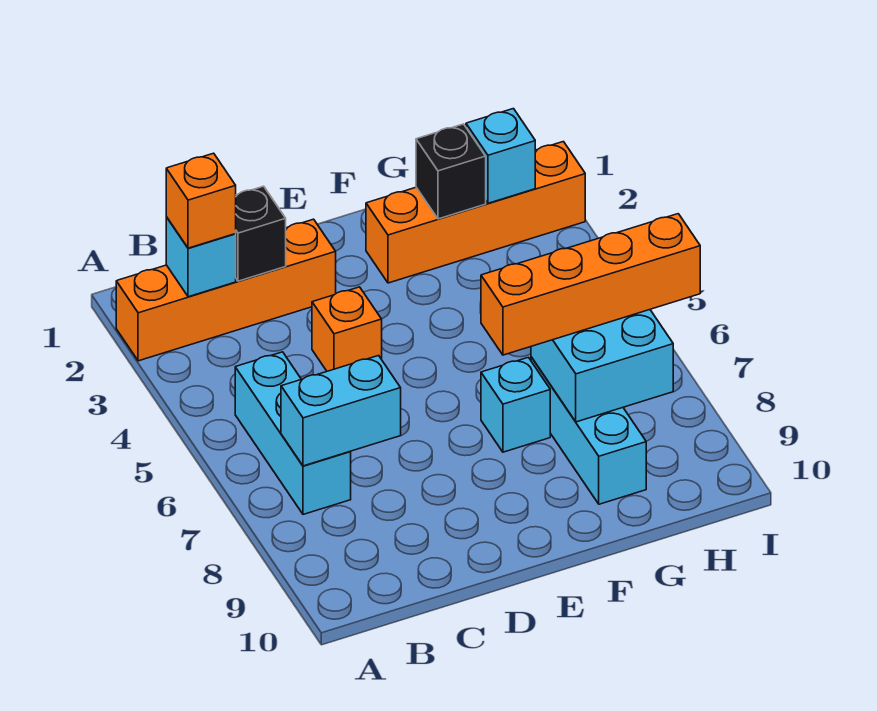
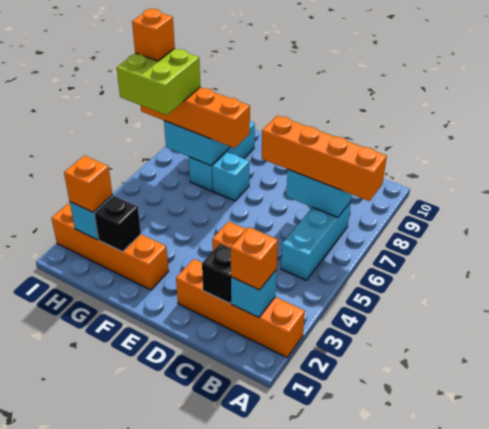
none -> orange brick A7:D7 level 3
none -> orange brick H2 level 3
none -> lime brick H6:I7 level 4
none -> orange brick I7 level 5

